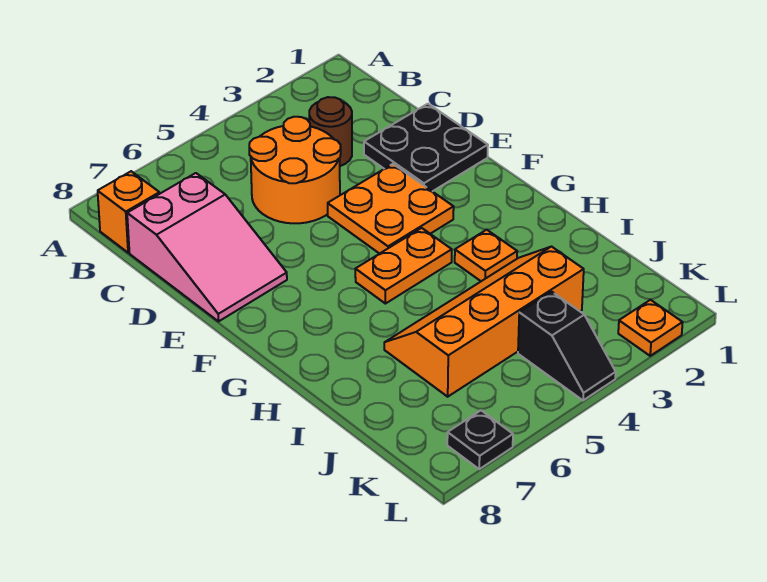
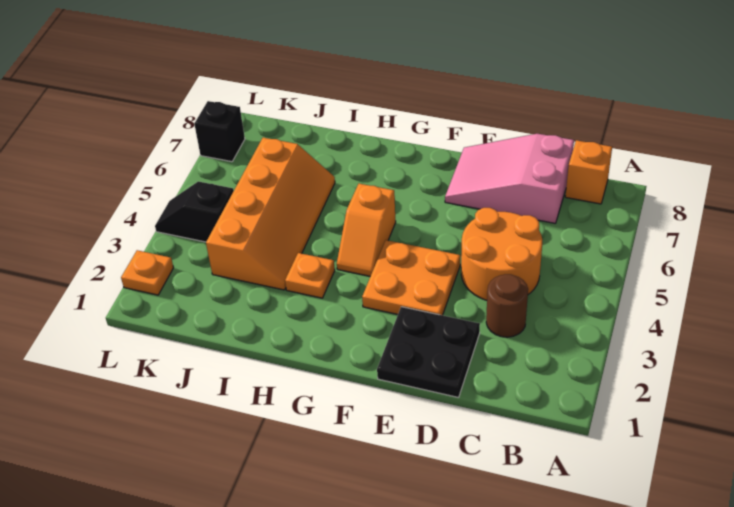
orange plate G4:G5 level 1 -> orange slope G4:G5 level 1 top 5
black plate L7 level 1 -> black brick L7 level 1

